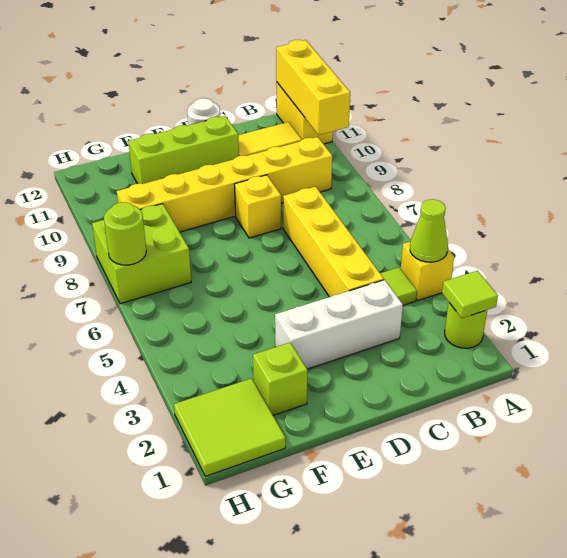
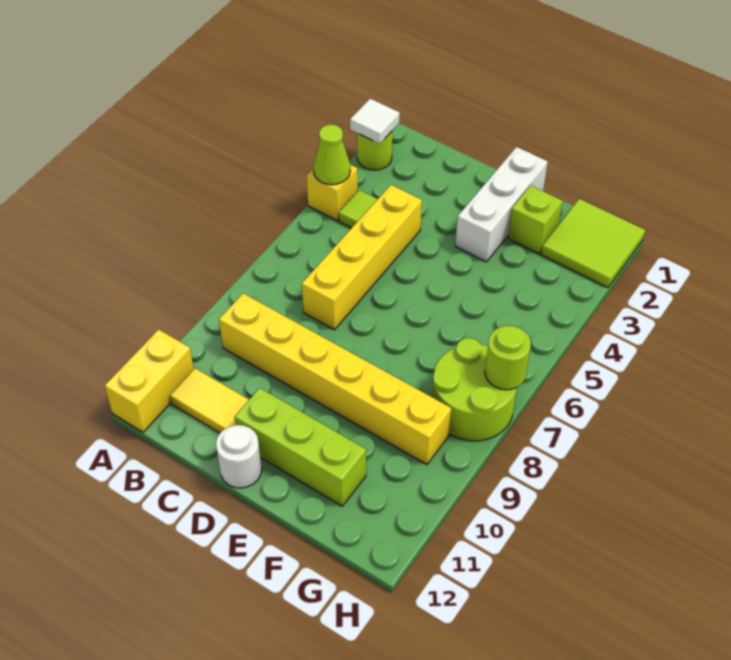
lime tile A2 level 2 -> white tile A2 level 2
yellow brick A10:A12 level 2 -> none
white brick C3:E3 level 1 -> white brick E1:E3 level 1
yellow brick D8 level 1 -> none
lime brick G7:H8 level 1 -> lime round brick G7:H8 level 1

